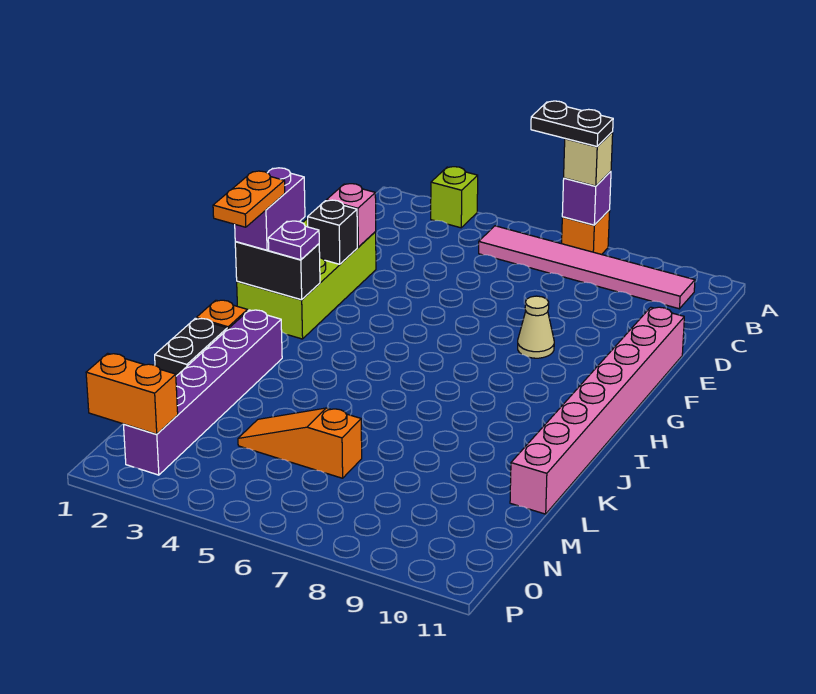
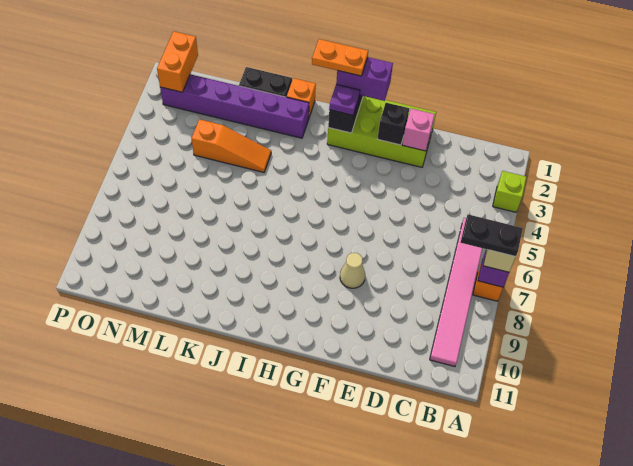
black plate A6:A7 level 4 -> black plate A7:B7 level 4
pink brick E11:L11 level 1 -> none
orange slope M4:M6 level 1 top 6 -> orange slope K4:M4 level 1 top M

